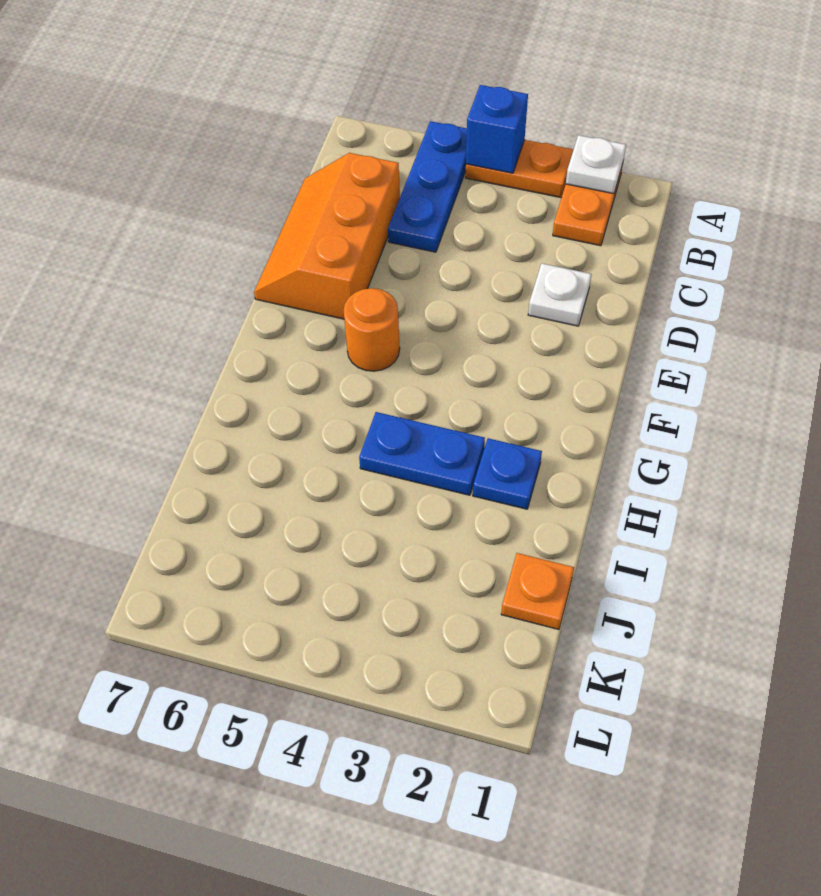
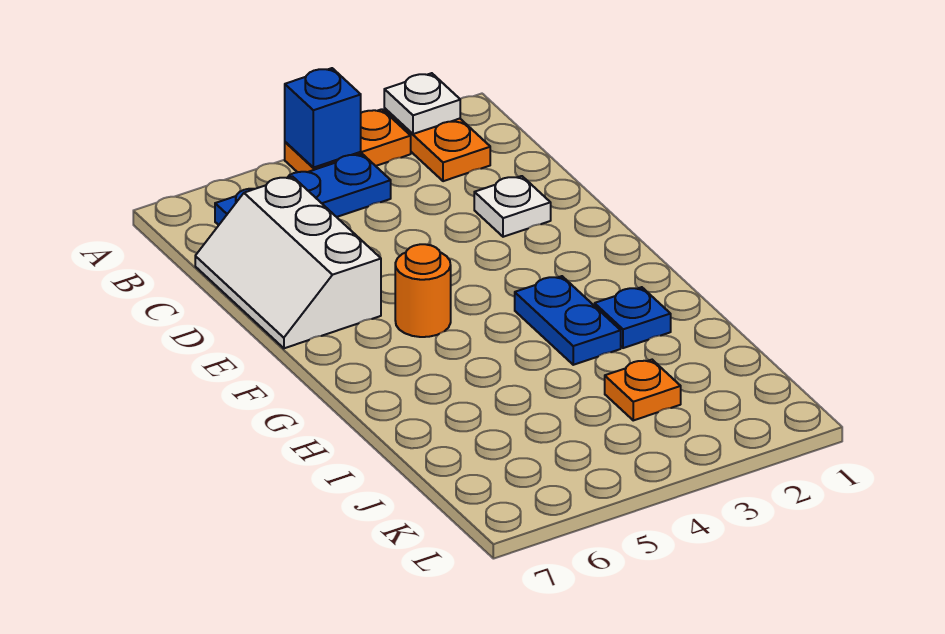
blue plate A5:C5 level 1 -> blue plate B4:B6 level 1
orange slope C6:E7 level 1 top 6 -> white slope C6:E7 level 1 top 6
blue plate H3:H4 level 1 -> blue plate G3:H3 level 1
orange plate J1 level 1 -> orange plate J3 level 1

